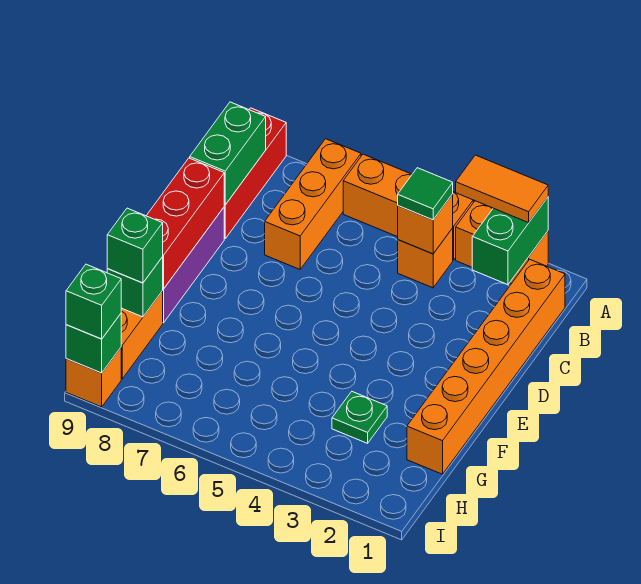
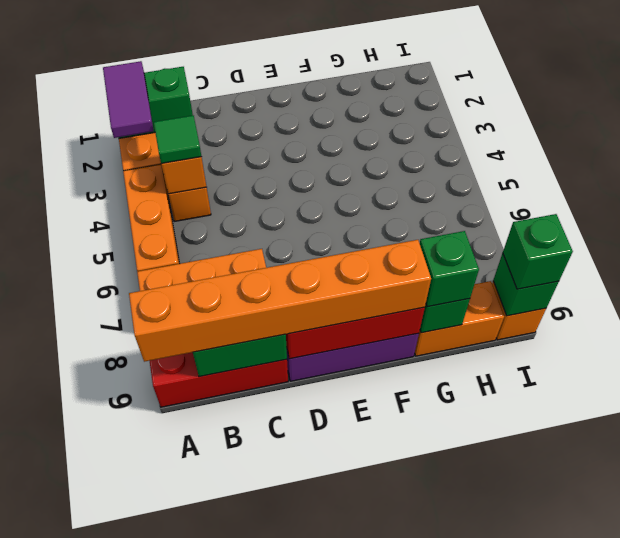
orange tile A2:A3 level 3 -> purple tile A2:A3 level 3
orange brick B1:G1 level 1 -> orange brick A9:F9 level 3
green plate G3 level 1 -> none

